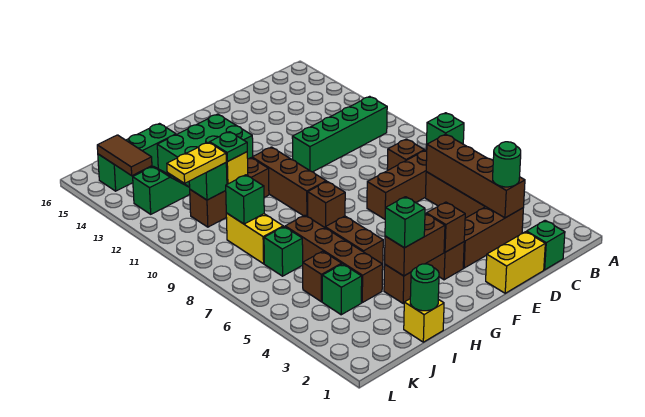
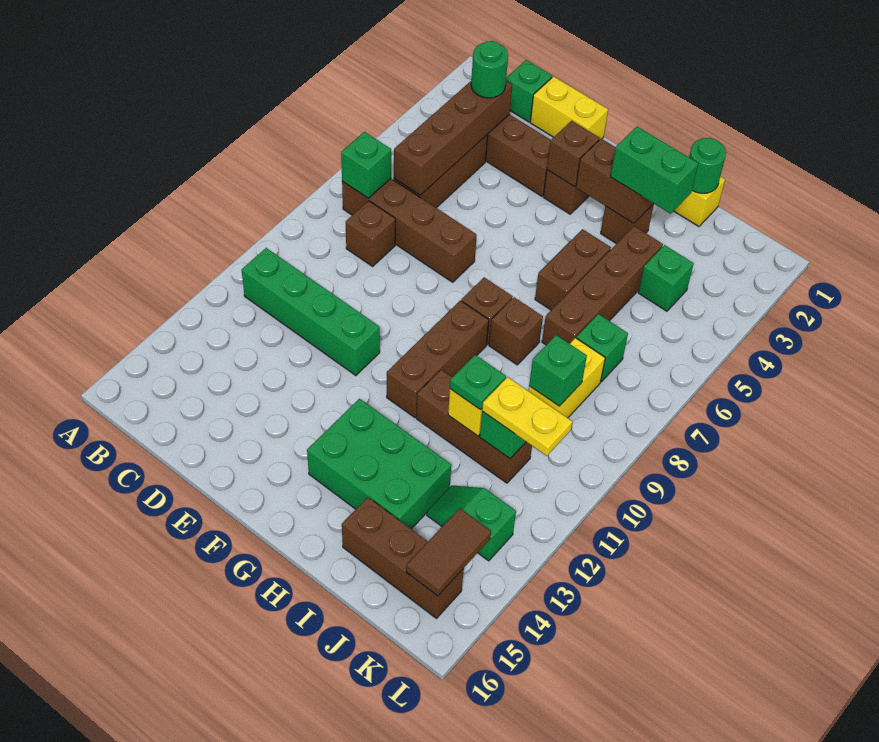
green brick H3 level 3 -> green brick H3:I3 level 3
green brick I15:K15 level 1 -> brown brick I15:K15 level 1
brown brick J5 level 1 -> brown brick H8 level 1

